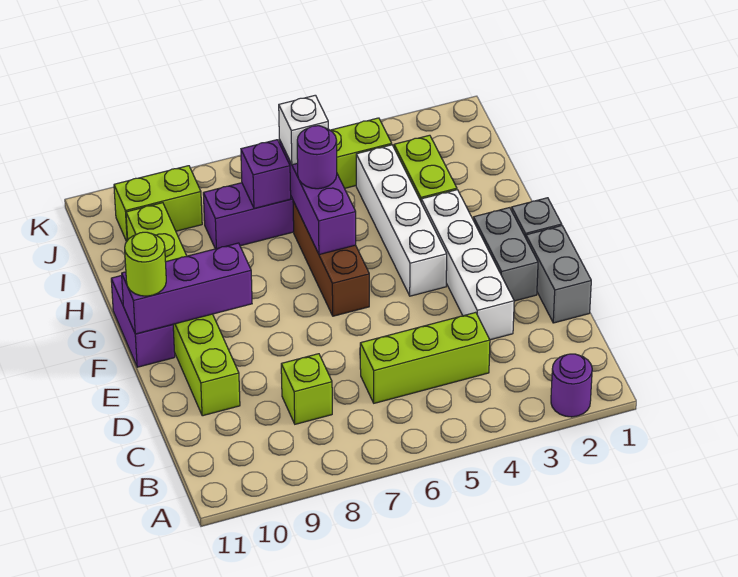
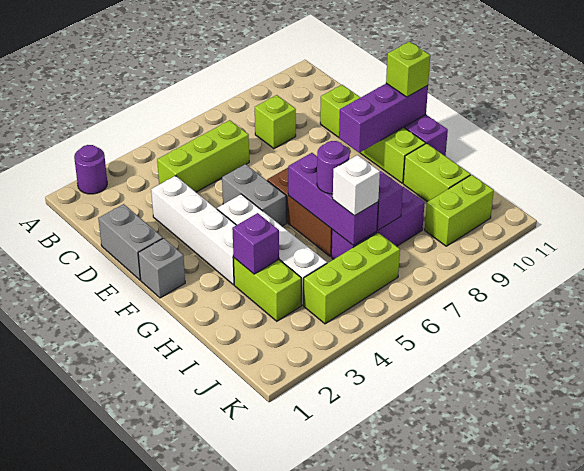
grey brick E2:F2 level 1 -> grey brick E5:F5 level 1
lime round brick F11 level 3 -> lime brick F11 level 3
none -> purple brick H3 level 2

